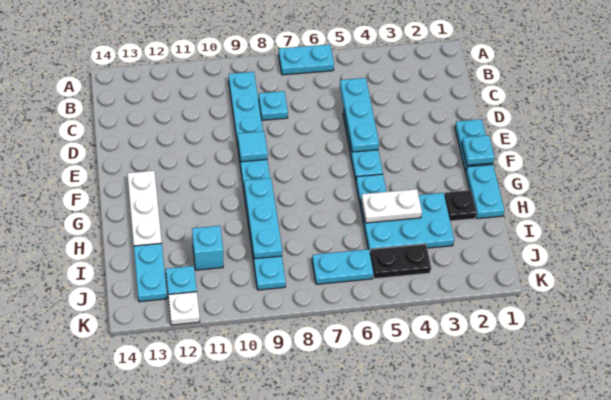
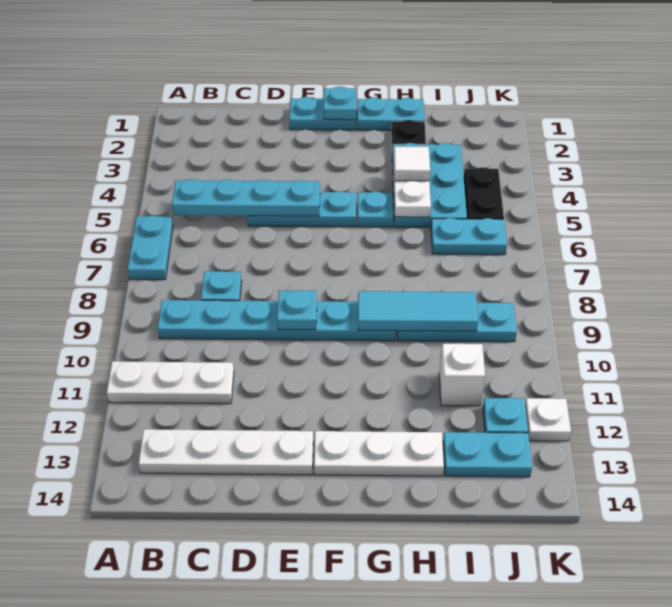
none -> white plate A11:C11 level 1
none -> white plate B13:E13 level 1
cyan plate C5:E5 level 2 -> cyan plate B5:E5 level 2
cyan tile E9 level 2 -> cyan plate E9 level 2
cyan plate G9:I9 level 2 -> cyan tile G9:I9 level 2
none -> white tile H4 level 3
cyan brick I11 level 1 -> white brick I11 level 1
cyan plate J6:J7 level 1 -> cyan plate I6:J6 level 1

